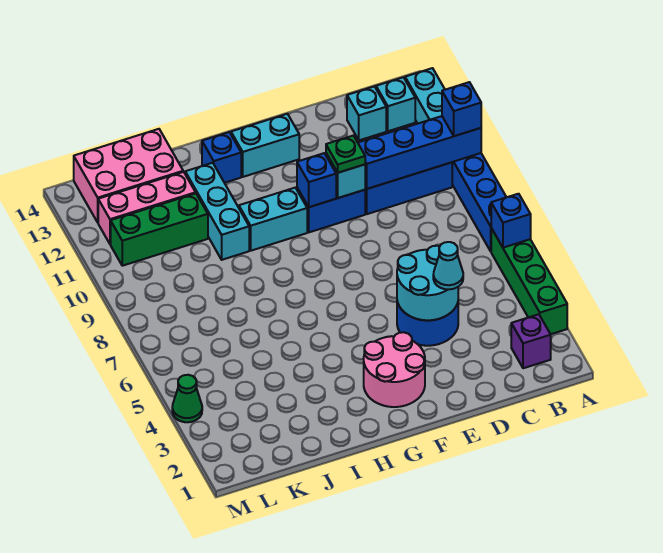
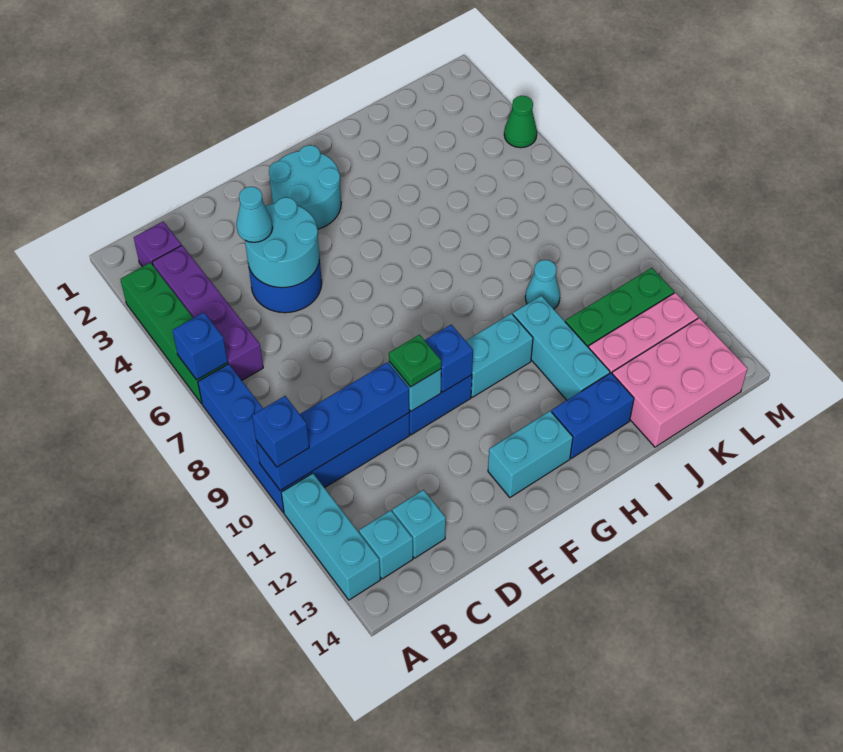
none -> purple brick B3:B6 level 1
pink round brick F2:G3 level 1 -> cyan round brick F2:G3 level 1
blue brick H13 level 1 -> blue brick H13:I13 level 1
none -> cyan cone J9 level 1

